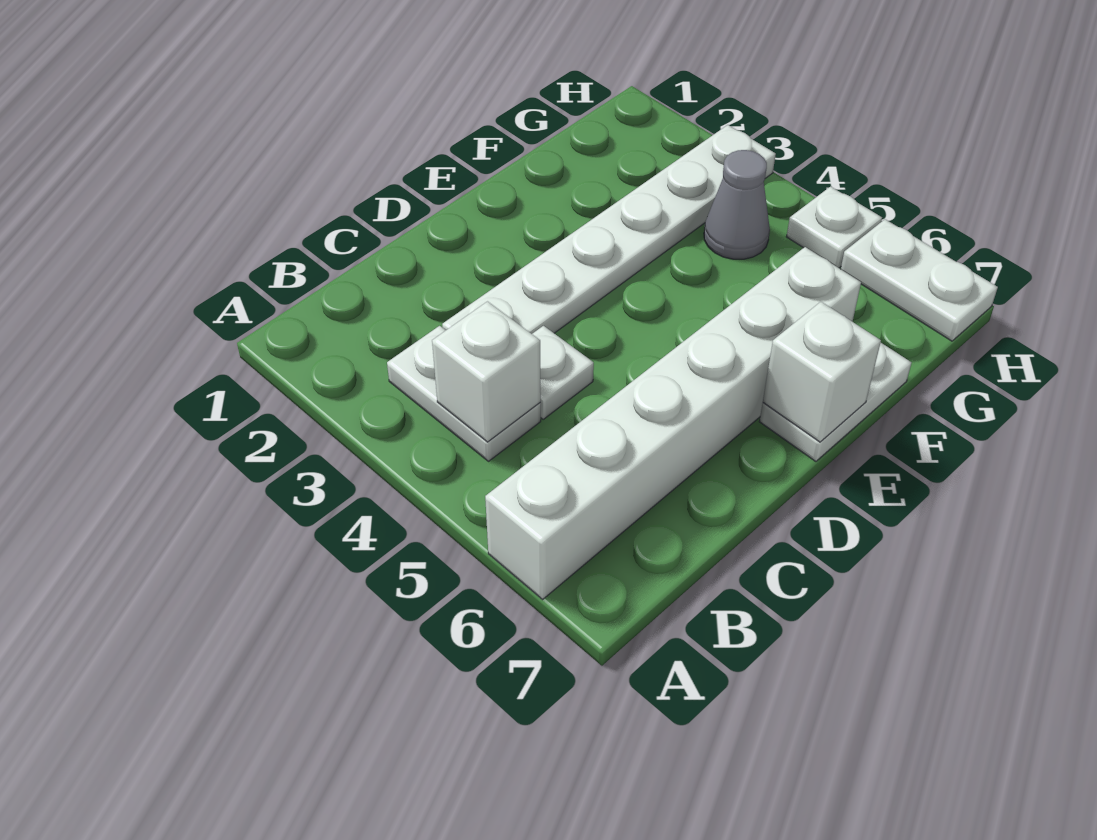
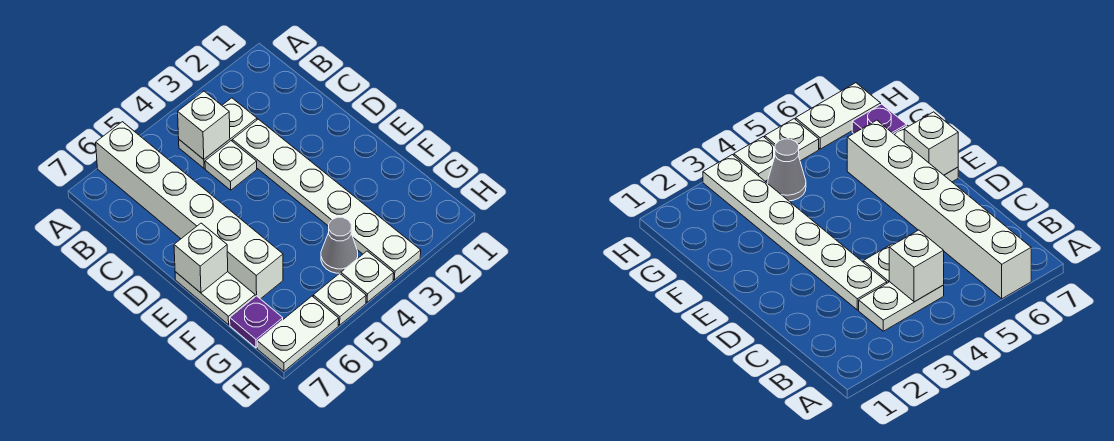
none -> purple plate G7 level 1
none -> white plate H4 level 1

